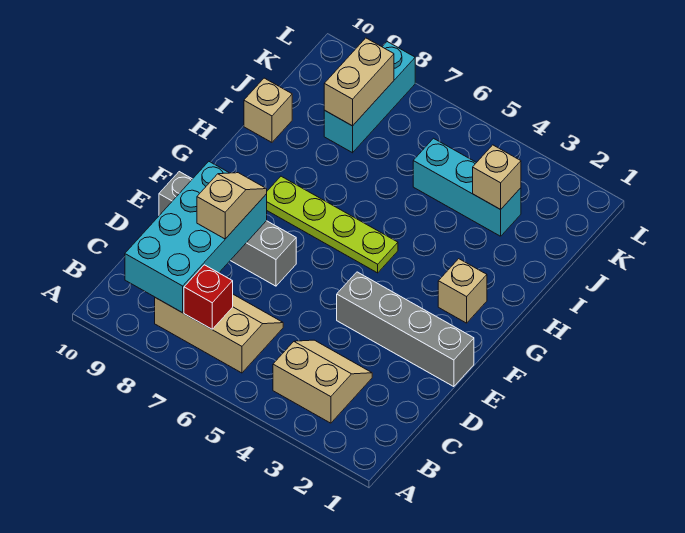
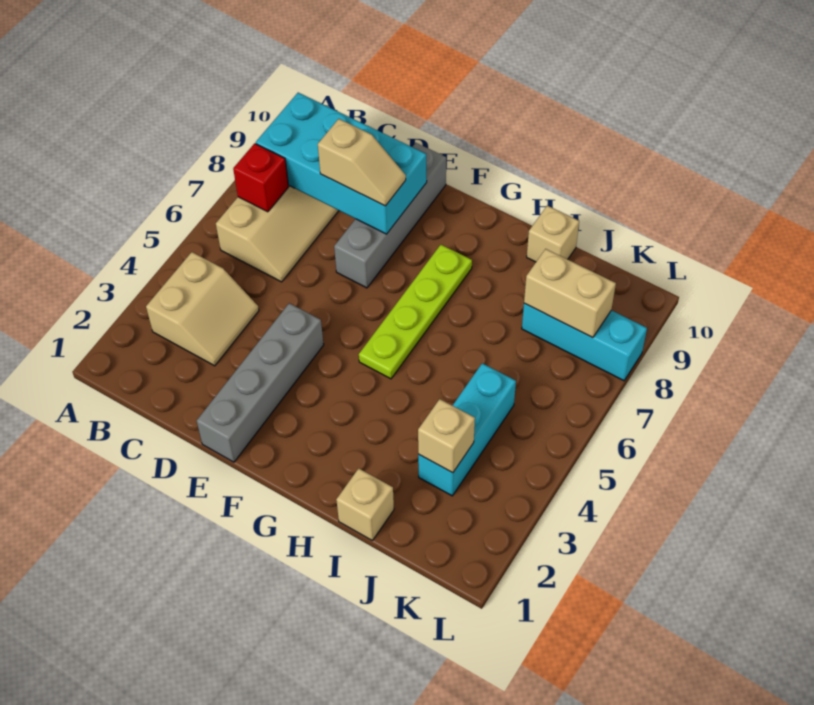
tan brick G2 level 1 -> tan brick I1 level 1

